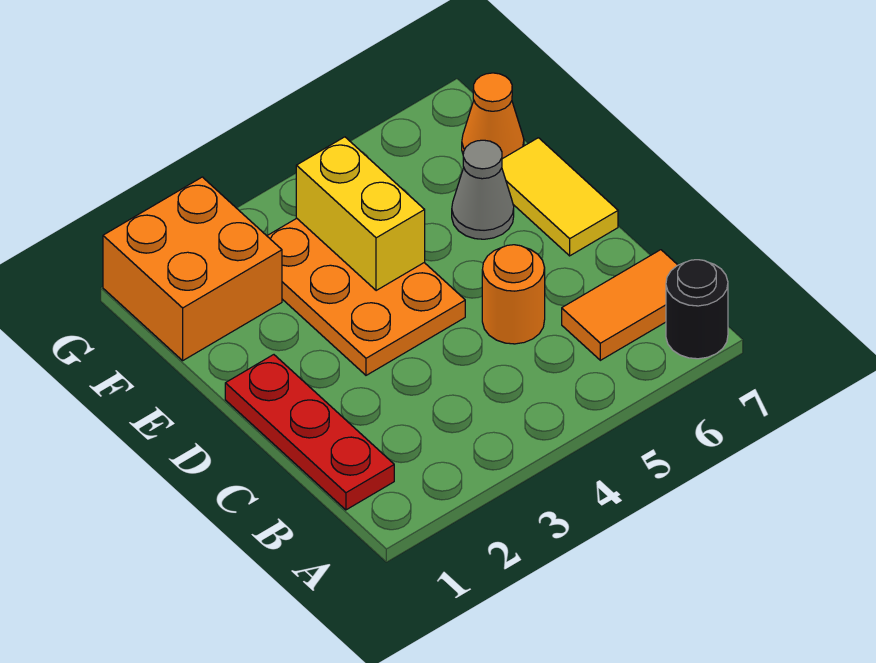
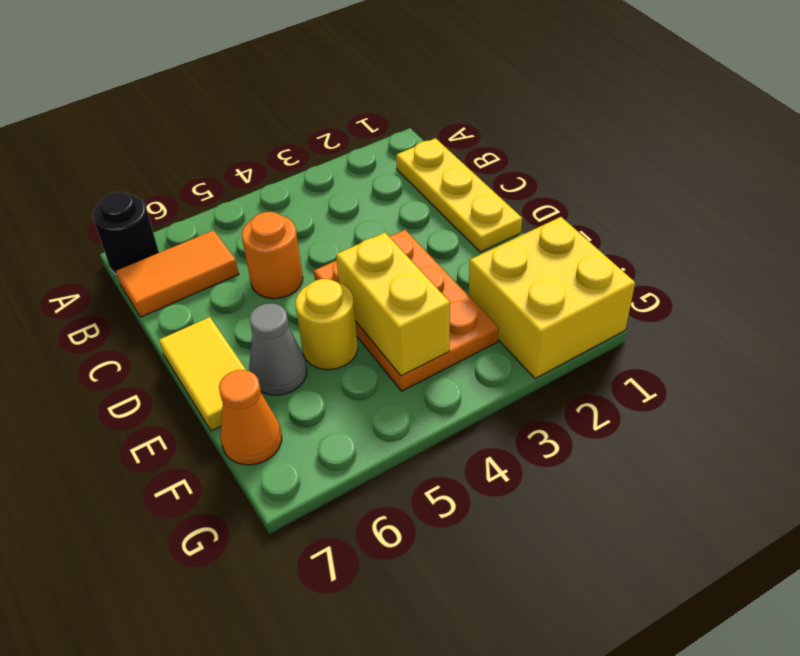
red plate B1:D1 level 1 -> yellow plate B1:D1 level 1
none -> yellow round brick E5 level 1
orange brick F1:G2 level 1 -> yellow brick F1:G2 level 1

